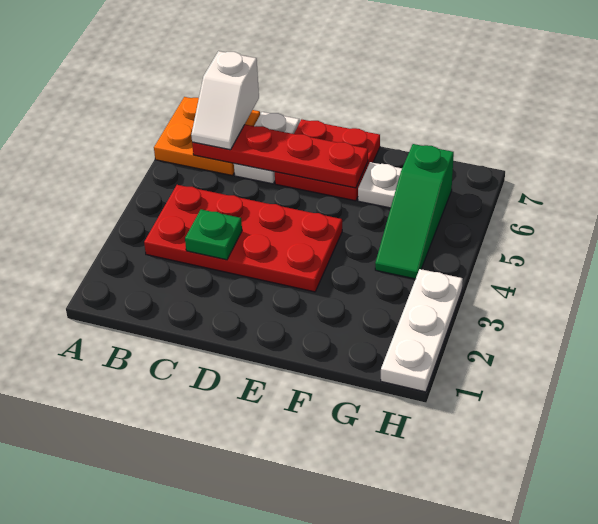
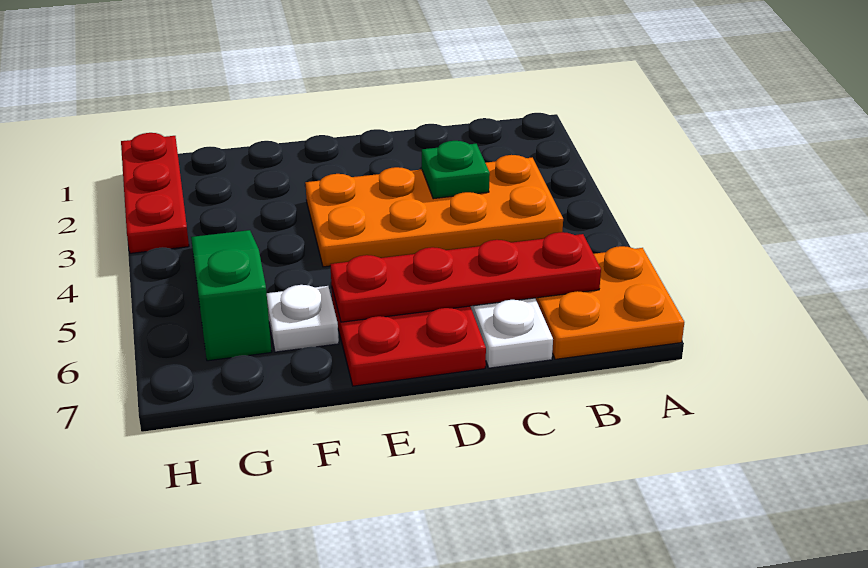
red plate B3:E4 level 1 -> orange plate B3:E4 level 1
white slope B6:B7 level 3 top 7 -> none
white plate H1:H3 level 1 -> red plate H1:H3 level 1

